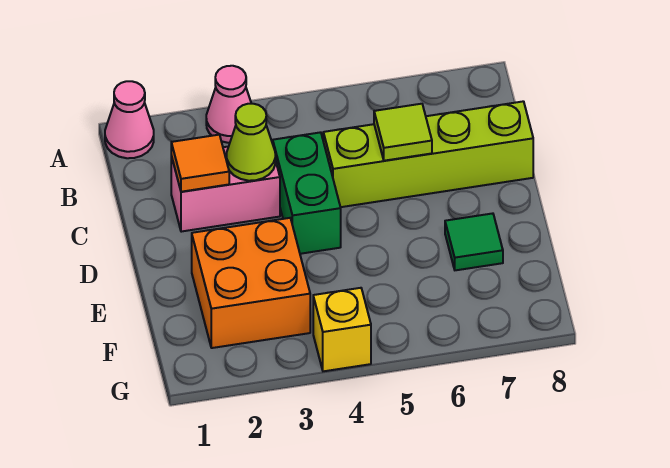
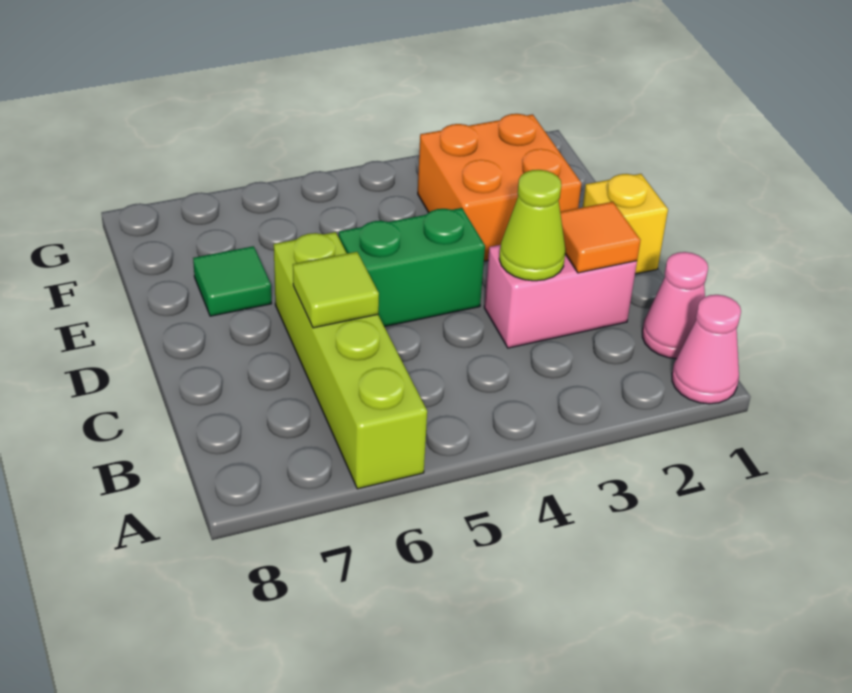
pink cone A3 level 1 -> pink cone B1 level 1
green brick C4:D4 level 1 -> green brick D4:D5 level 1
lime brick C5:C8 level 1 -> lime brick A6:D6 level 1
yellow brick G4 level 1 -> yellow brick D1 level 1

